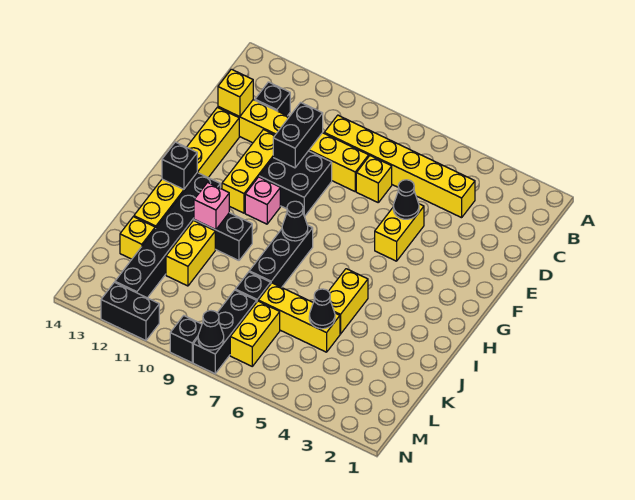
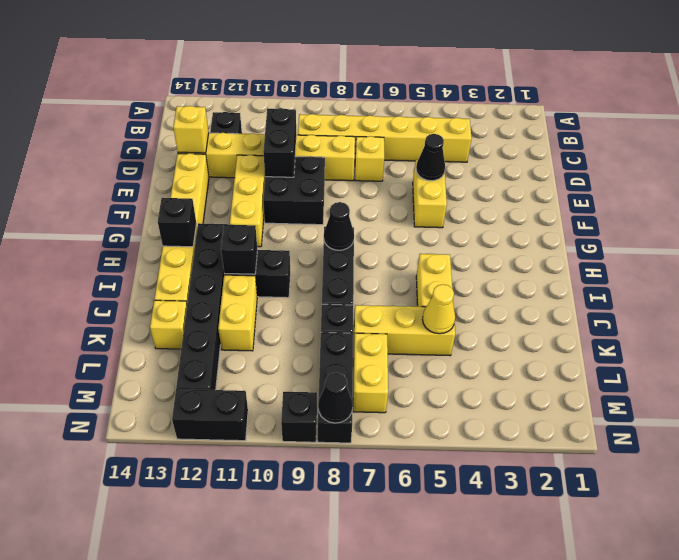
pink brick G10 level 1 -> none
pink brick I11 level 2 -> black brick I11 level 2
black cone K5 level 2 -> yellow cone K5 level 2

